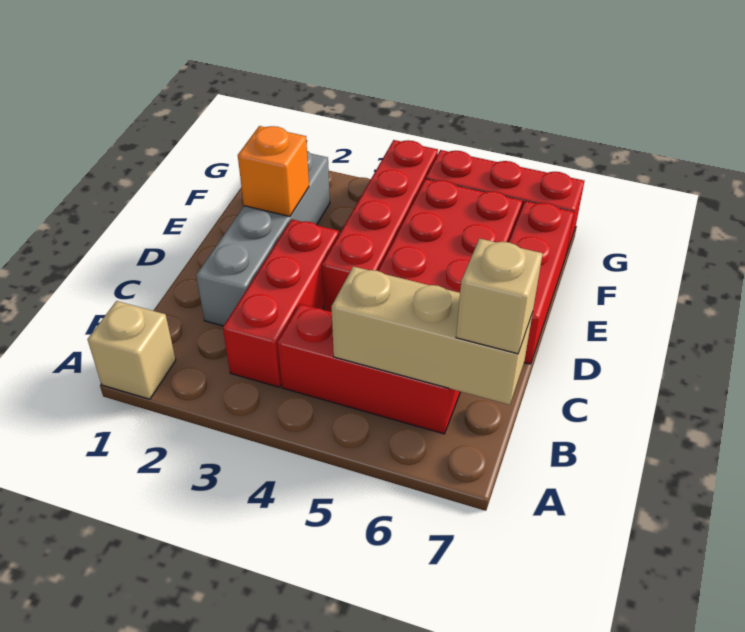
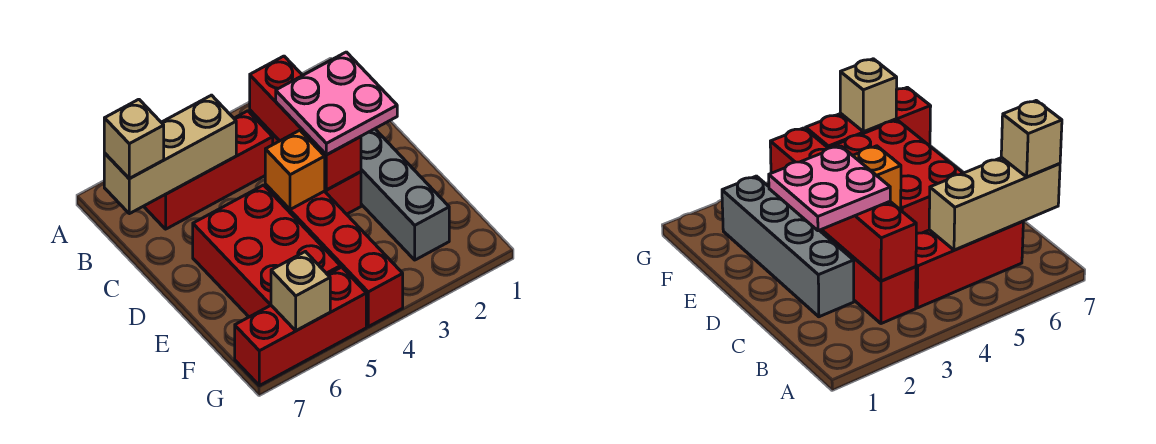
tan brick A1 level 1 -> tan brick G6 level 2
none -> pink plate C2:D3 level 3
red brick D7:F7 level 1 -> red brick B3:D3 level 2
orange brick E2 level 2 -> orange brick D4 level 2

